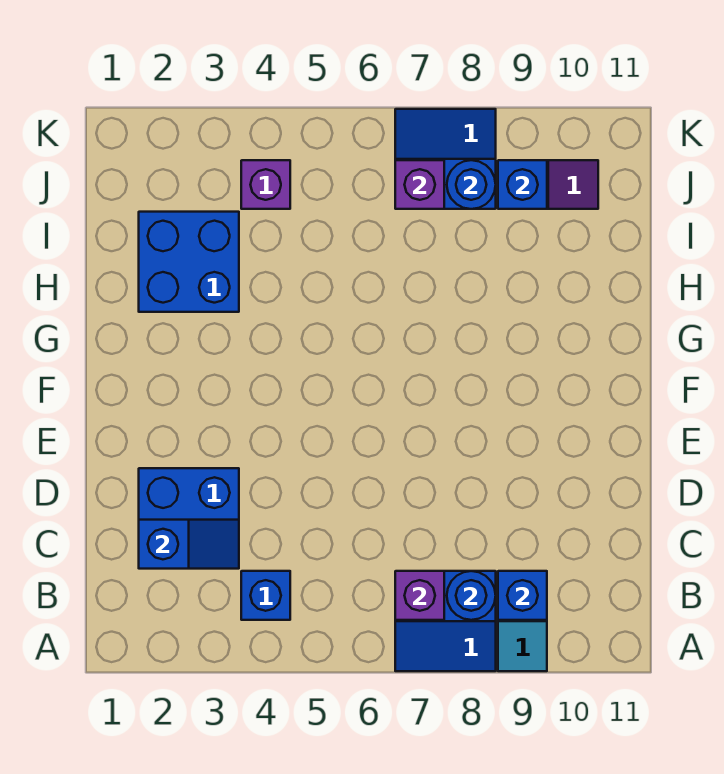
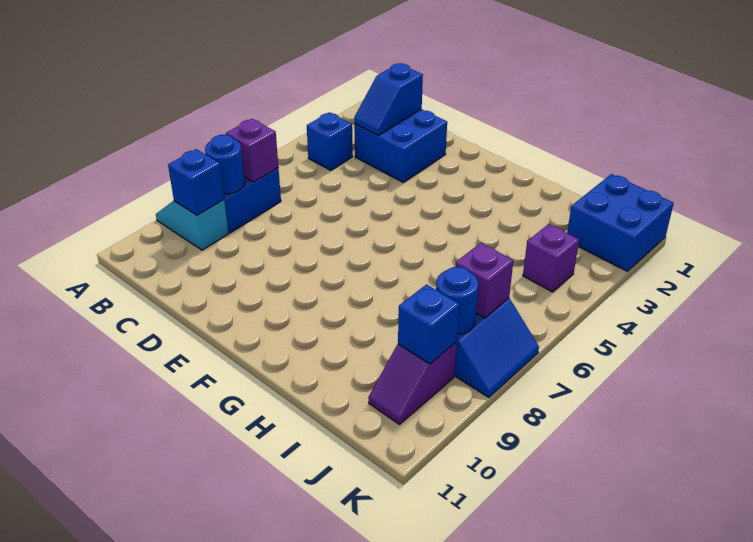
blue brick H2:I3 level 1 -> blue brick J1:K2 level 1

